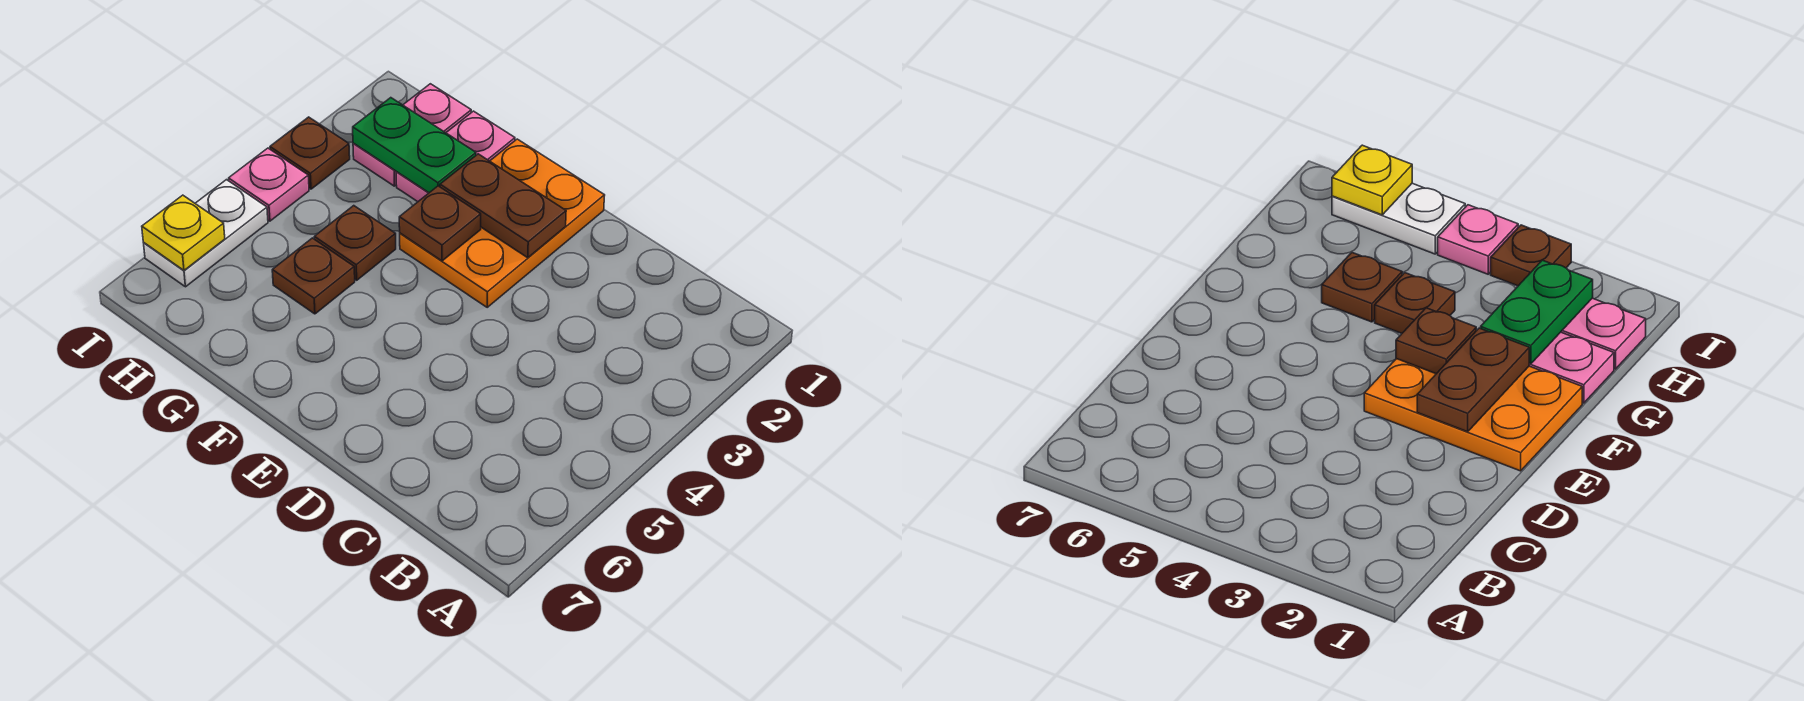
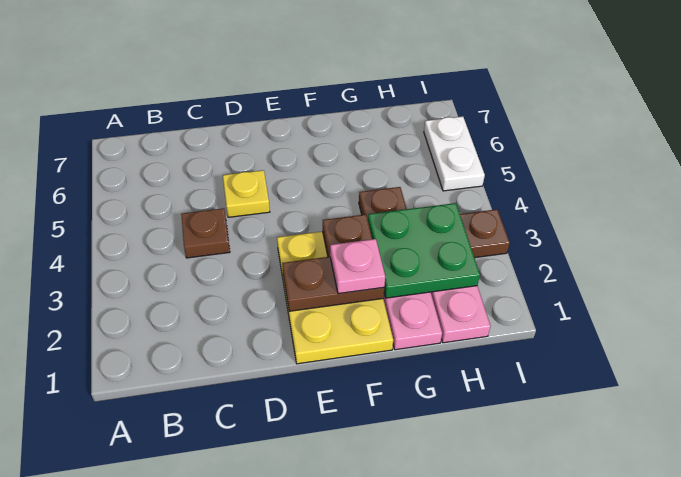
orange plate E1:F3 level 1 -> yellow plate E1:F3 level 1
green plate G2:H2 level 2 -> green plate G2:H3 level 2
brown plate G5 level 1 -> brown plate C4 level 1
pink plate I4 level 1 -> pink plate F2 level 3
yellow plate I6 level 2 -> yellow plate D5 level 1

